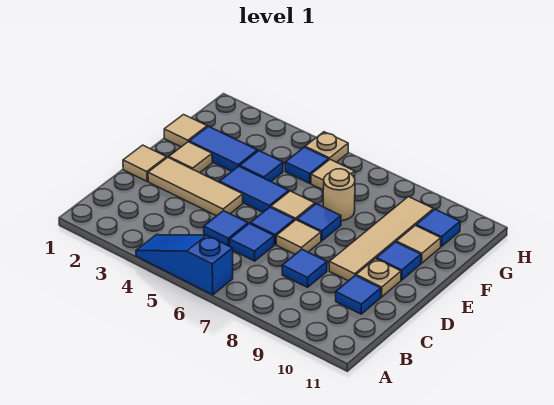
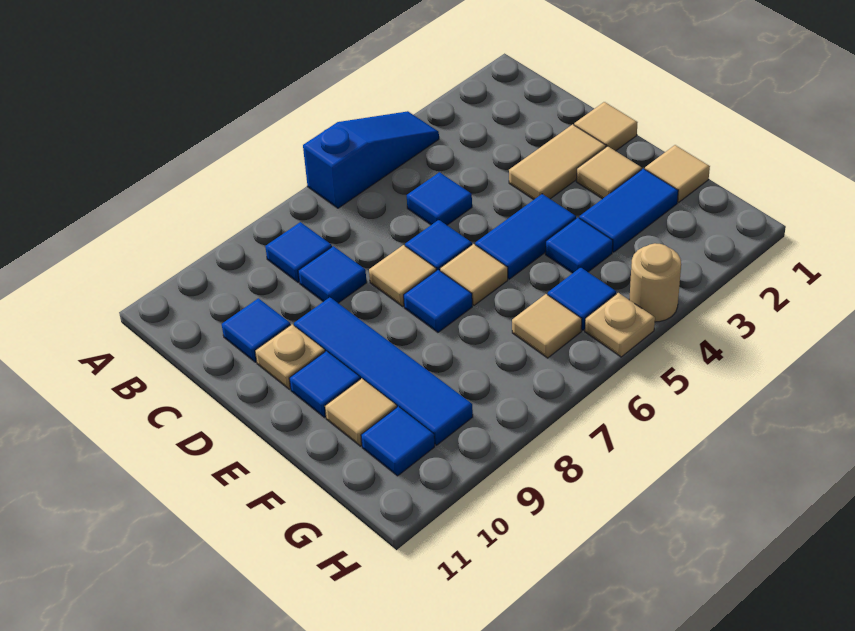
blue tile C6 level 1 -> blue tile B8 level 1
tan tile D2:D4 level 1 -> tan tile D2:D3 level 1
tan tile D9:G9 level 1 -> blue tile D9:G9 level 1
tan round brick F7 level 1 -> tan round brick H4 level 1

